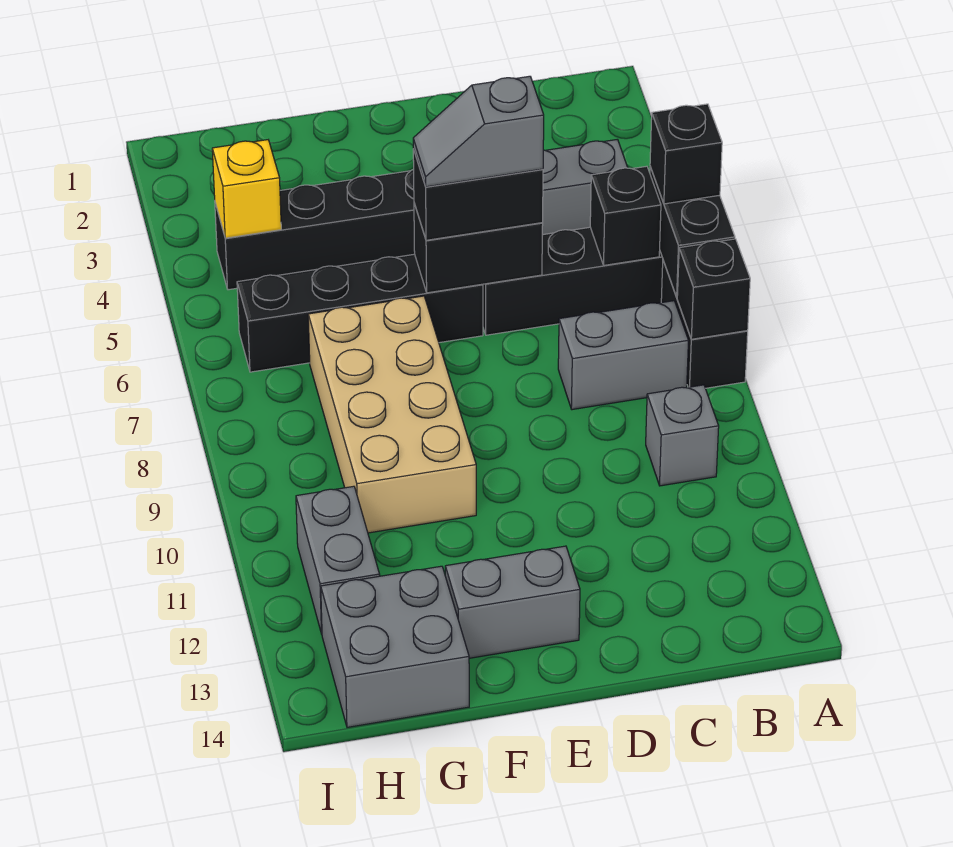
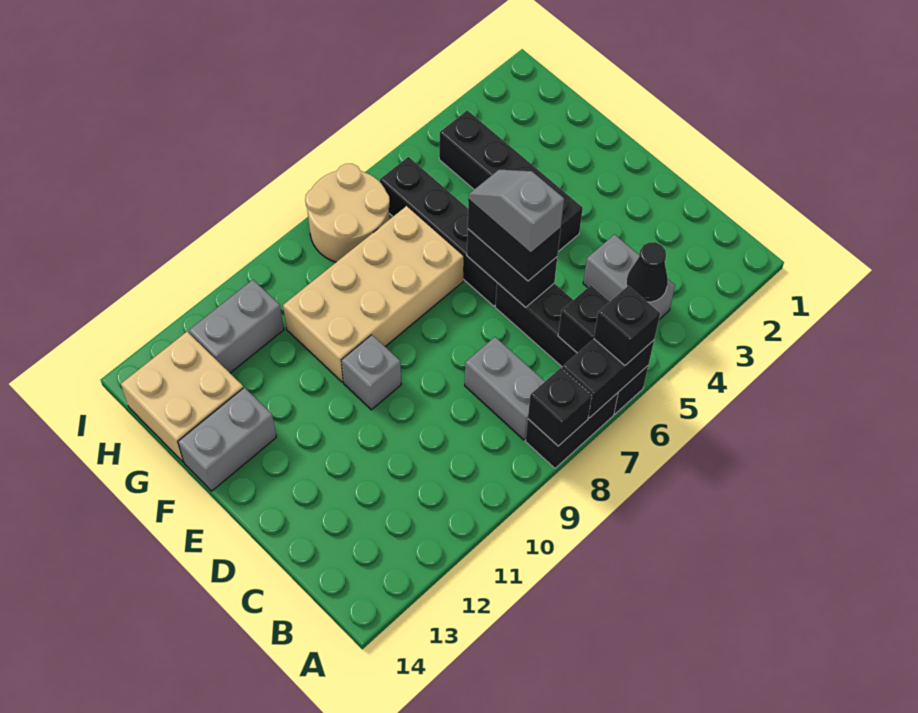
none -> black cone B4 level 2
grey brick B10 level 1 -> grey brick E10 level 1
grey brick E13:F13 level 1 -> grey brick F13:F14 level 1
grey brick G13:H14 level 1 -> tan brick G13:H14 level 1
yellow brick H4 level 2 -> none
none -> tan round brick H7:I8 level 1

